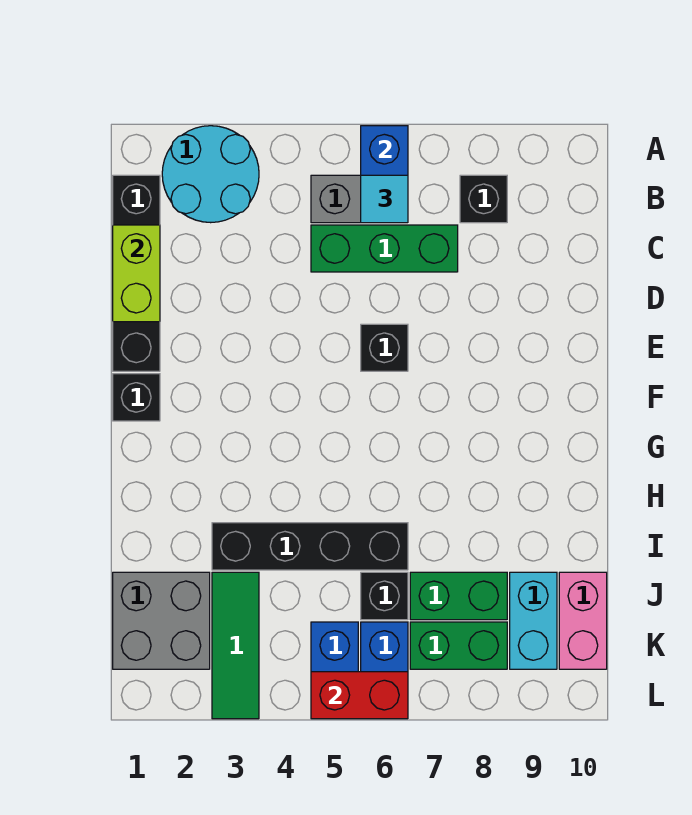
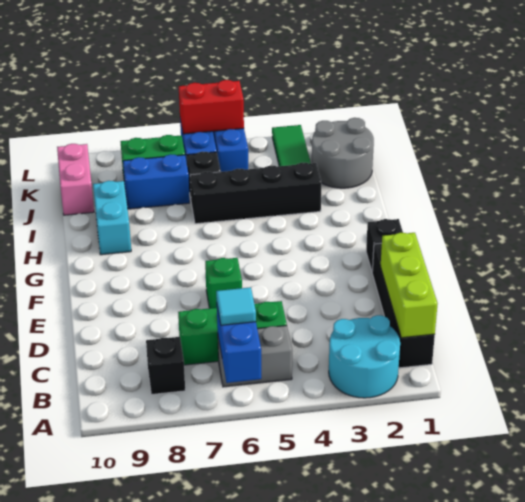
lime brick C1:D1 level 2 -> lime brick B1:D1 level 2
black brick E6 level 1 -> green brick E6 level 1
grey brick J1:K2 level 1 -> grey round brick J1:K2 level 1
green brick J7:J8 level 1 -> blue brick J7:J8 level 1
cyan brick J9:K9 level 1 -> cyan brick H9:I9 level 1

